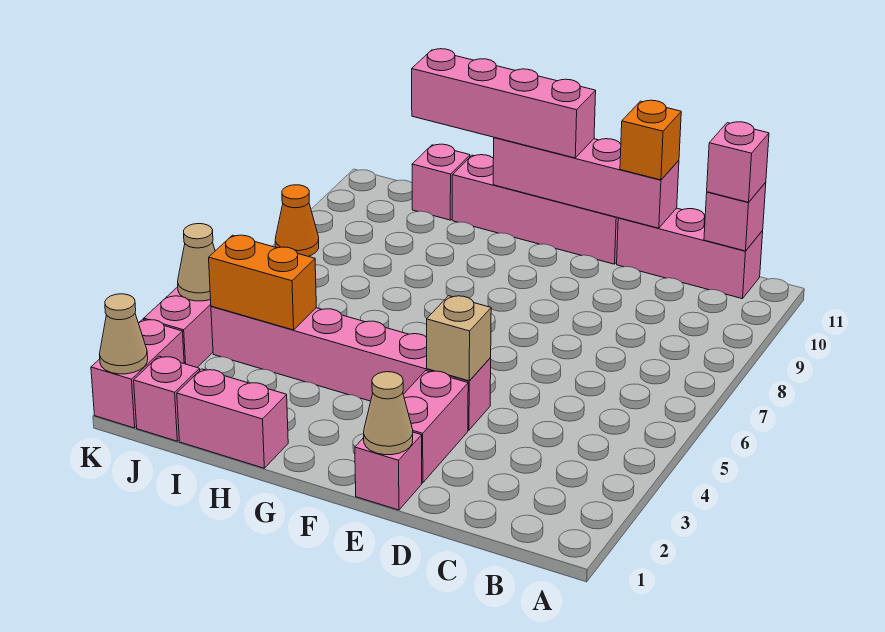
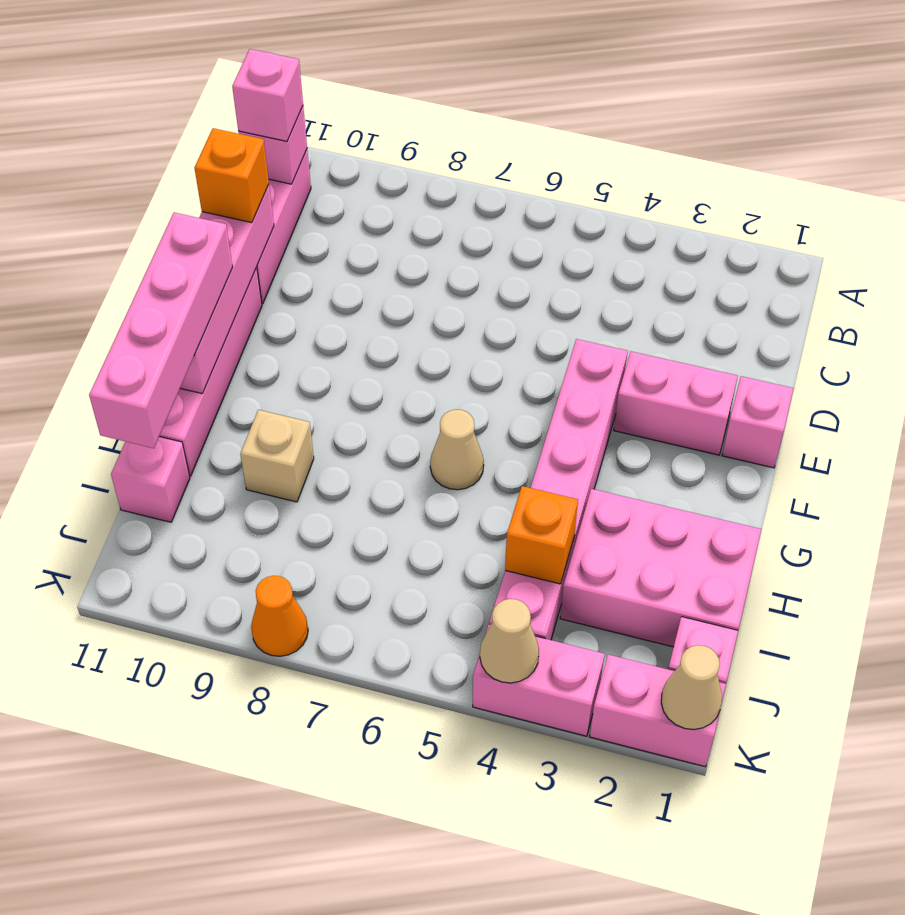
tan cone E1 level 2 -> tan cone G6 level 1
tan brick E4 level 2 -> tan brick H9 level 1
pink brick H1:I1 level 1 -> pink brick H1:I3 level 1
orange brick I4:J4 level 2 -> orange brick I4 level 2

